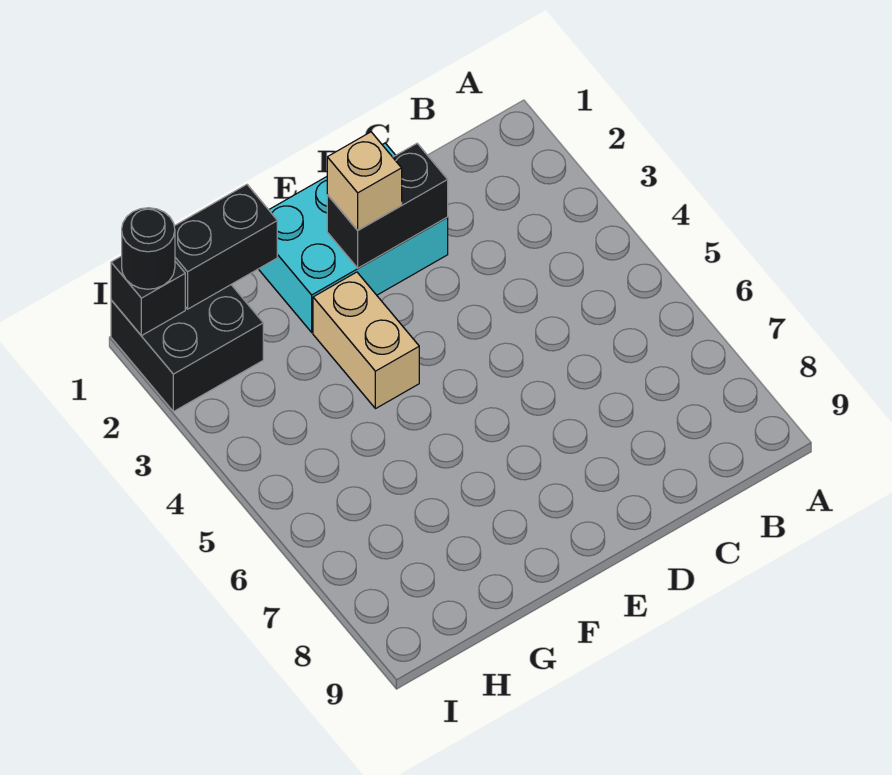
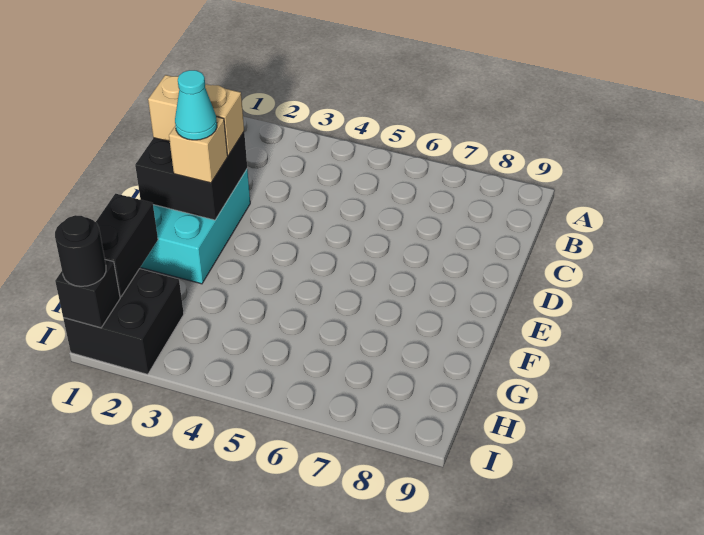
black brick D2:E2 level 2 -> black brick D1:E2 level 2
none -> cyan cone E2 level 4
tan brick F3:F4 level 1 -> tan brick D1:D2 level 3

